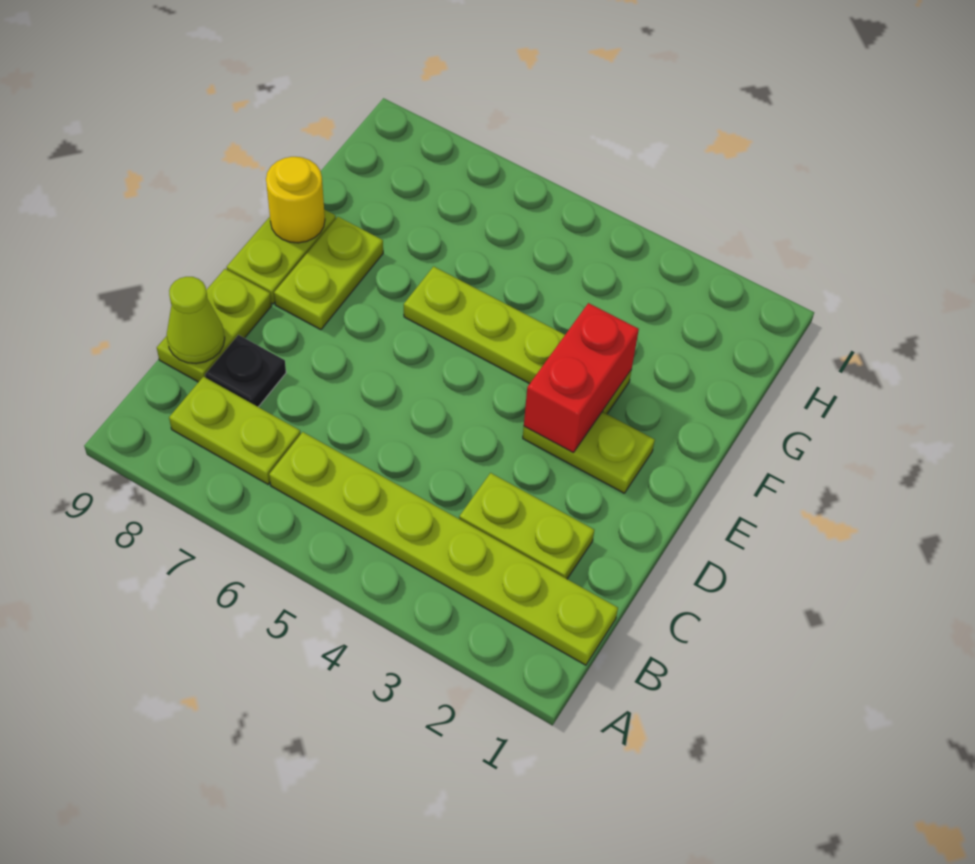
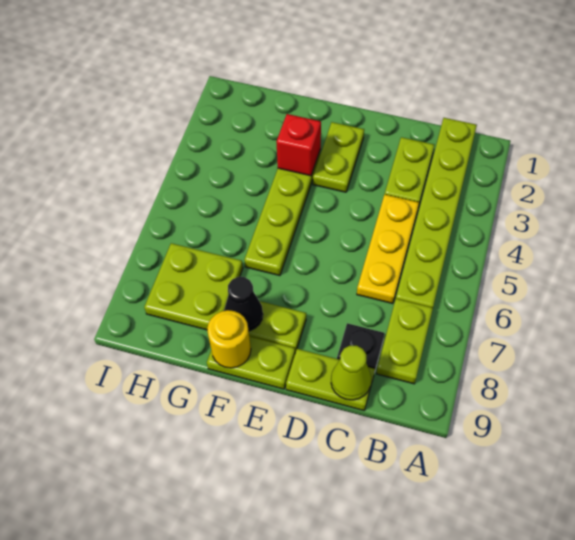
none -> yellow plate C4:C6 level 1
red brick E3:F3 level 2 -> red brick F3 level 2
none -> black cone F8 level 2
none -> lime plate G7:H8 level 1

